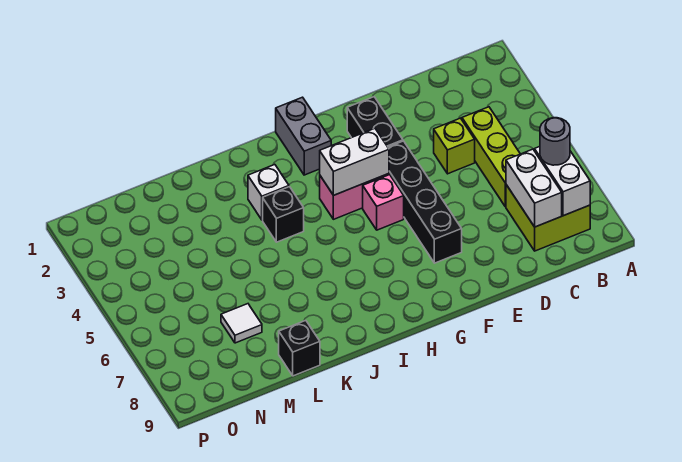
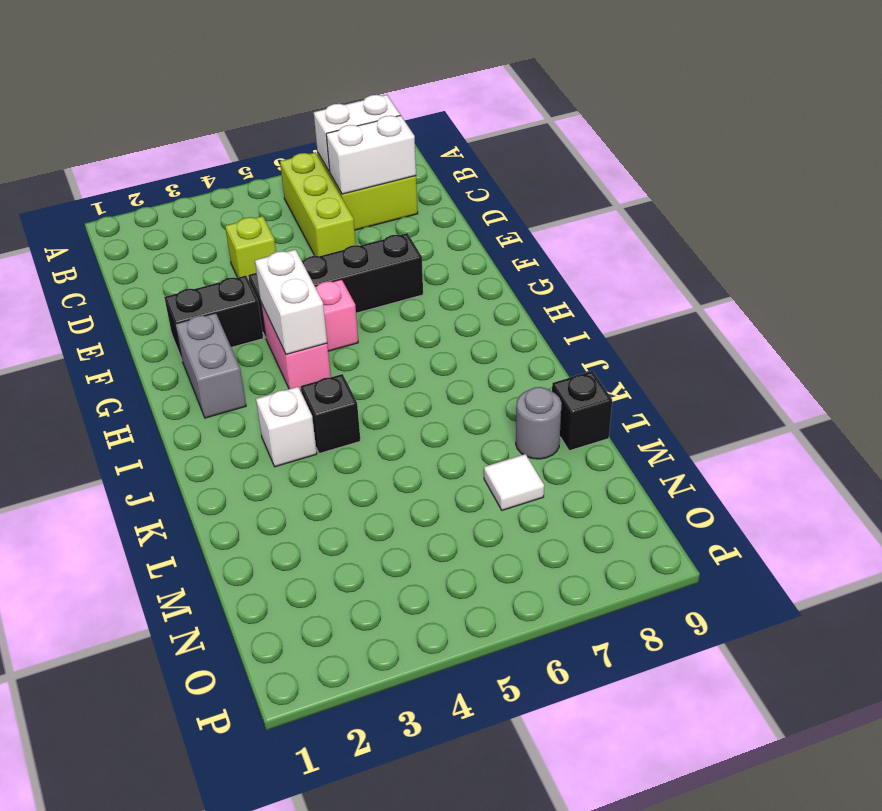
grey round brick B7 level 3 -> grey round brick L8 level 1
lime brick C4:C6 level 1 -> lime brick B6:D6 level 1
grey brick H1:H2 level 1 -> grey brick G2:H2 level 1

